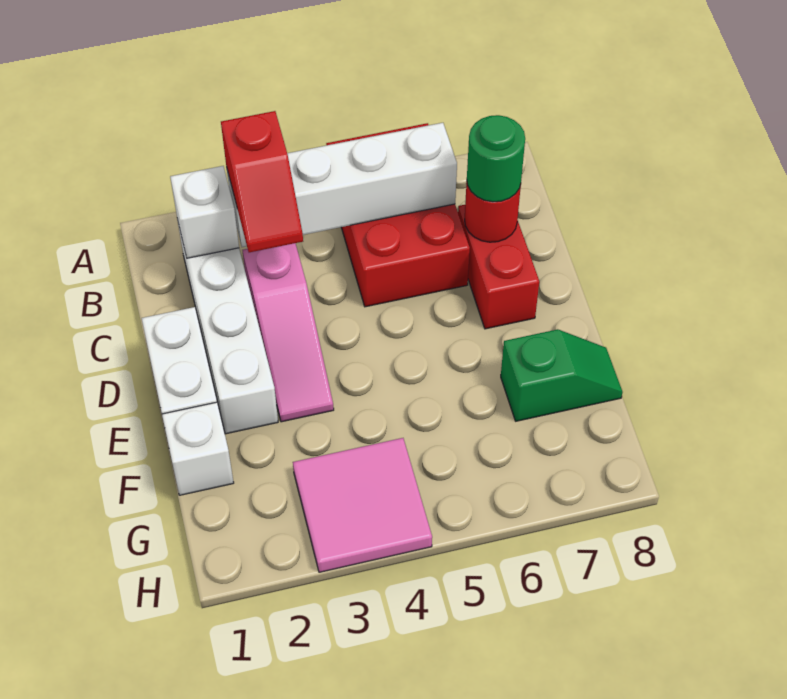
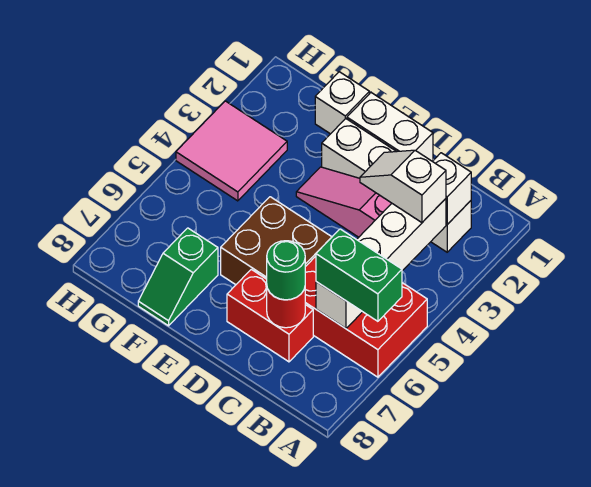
none -> green brick A6:B6 level 3
red slope B3:C3 level 3 top B -> white slope B3:C3 level 3 top B
none -> brown brick D5:E6 level 1

